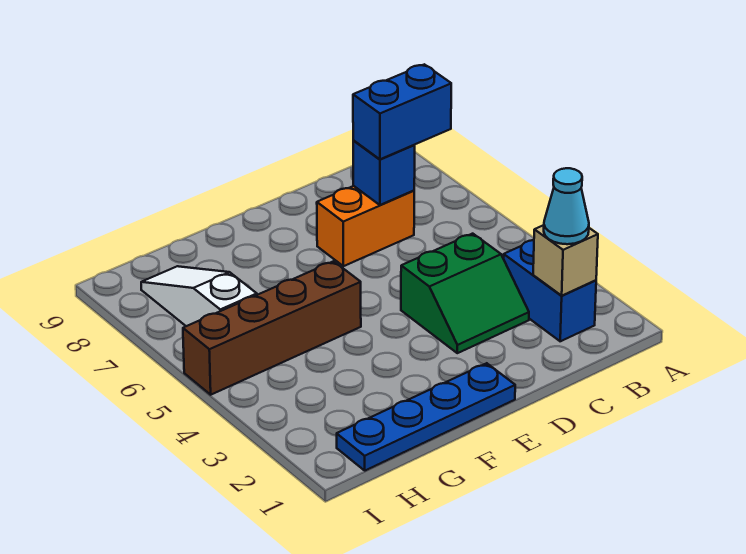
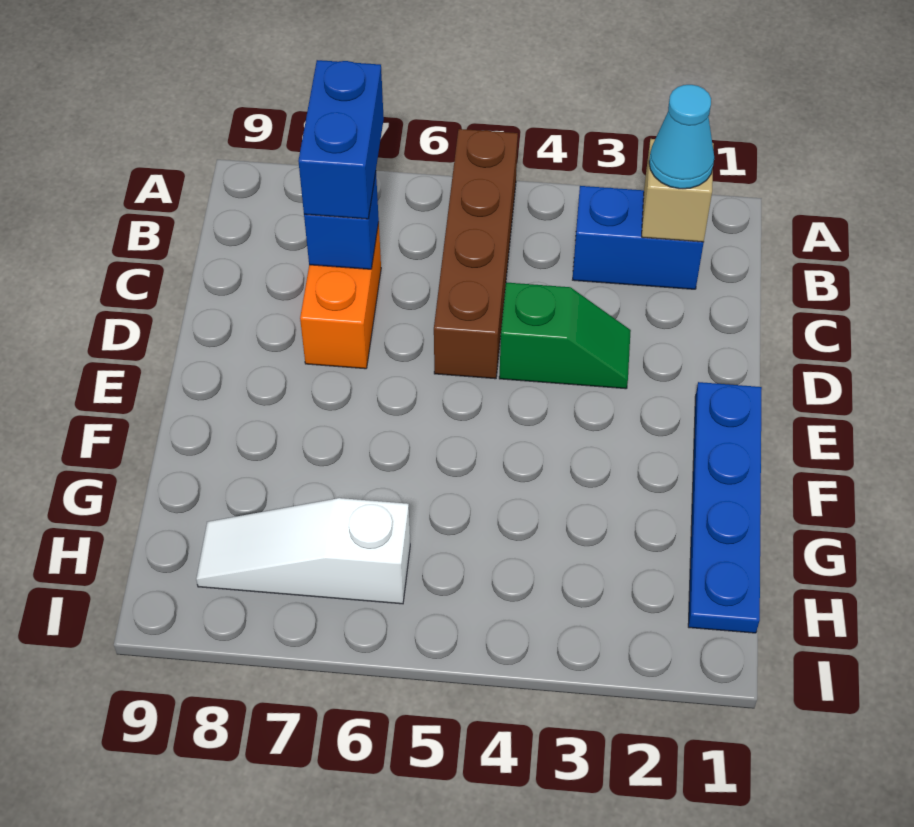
green slope C3:D4 level 1 top 4 -> green slope D3:D4 level 1 top 4
brown brick F5:I5 level 1 -> brown brick A5:D5 level 1

